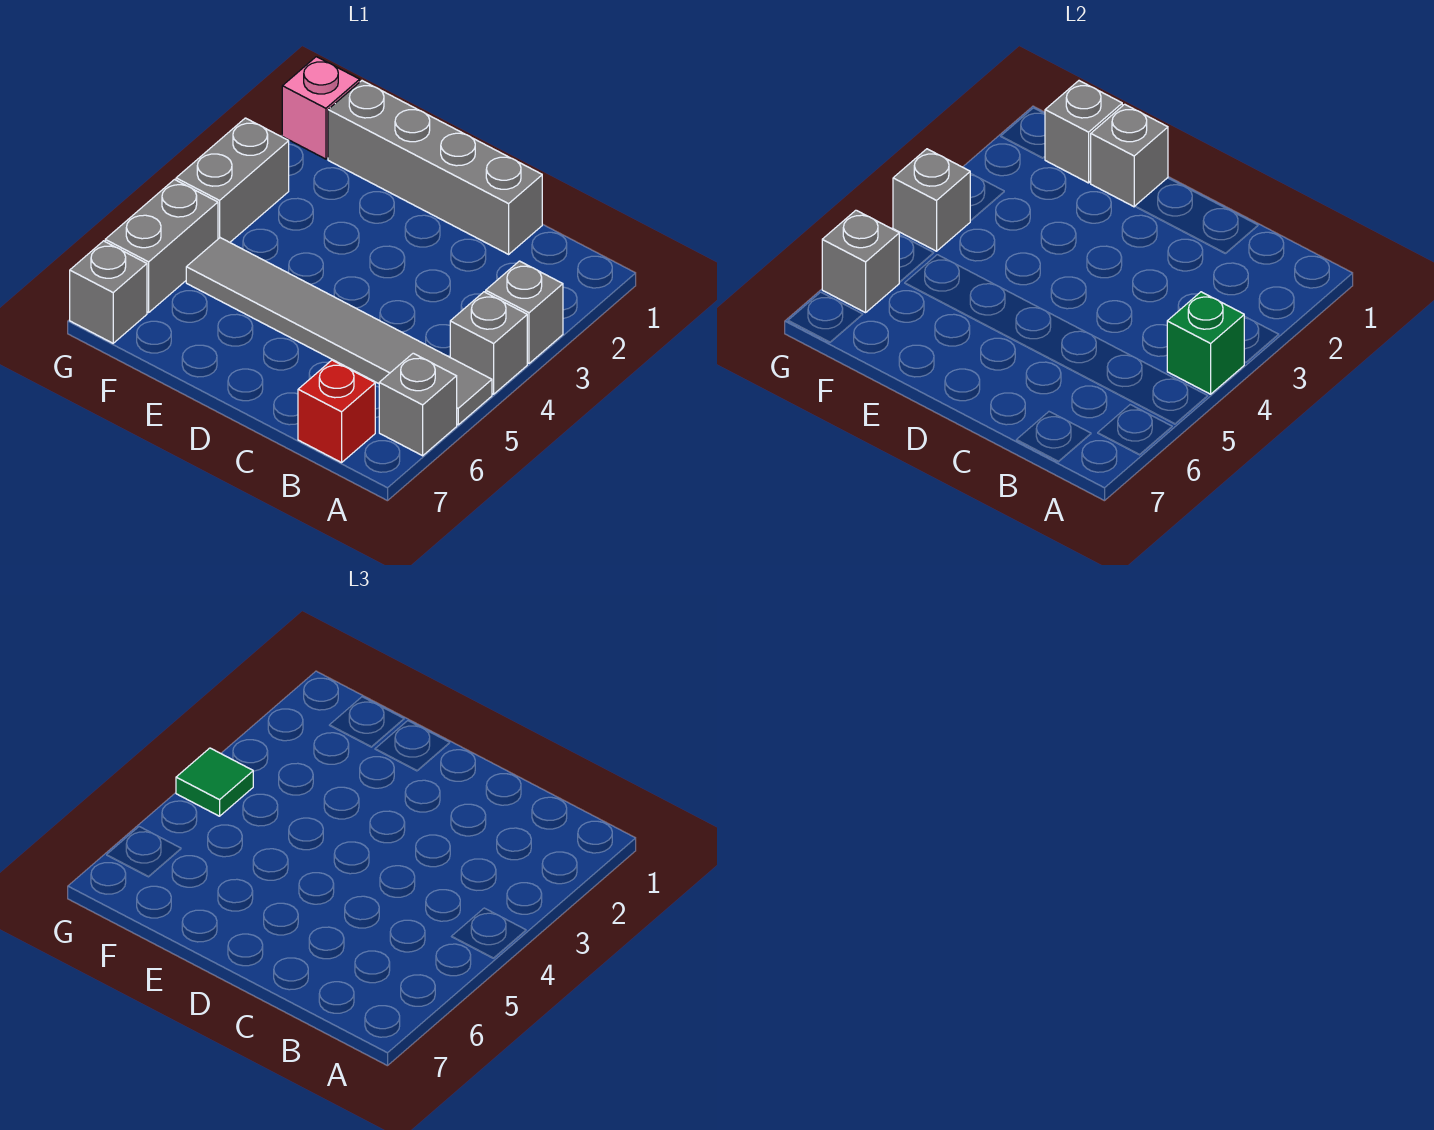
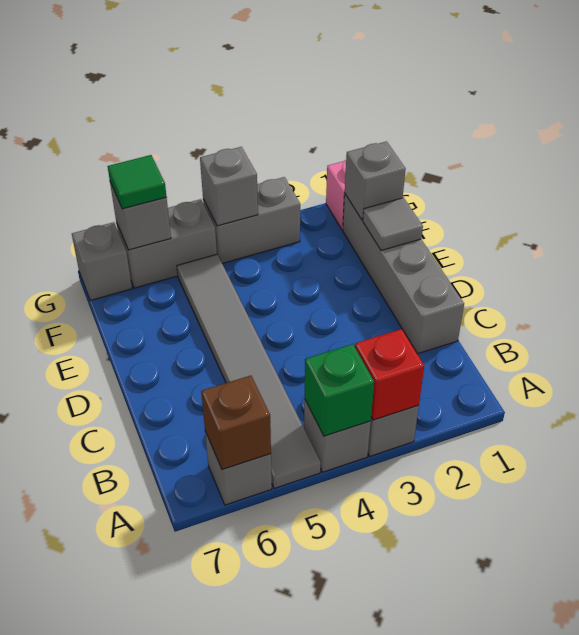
none -> brown brick A6 level 2
red brick B7 level 1 -> red brick A3 level 2
grey brick E1 level 2 -> grey tile E1 level 2
green tile G4 level 3 -> green tile G6 level 3

